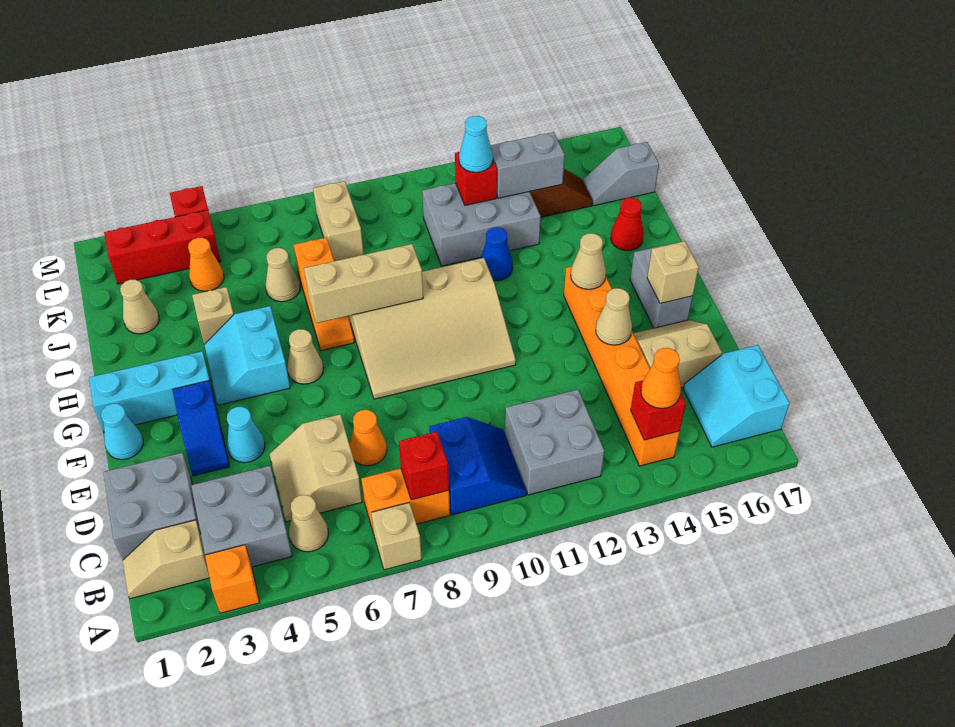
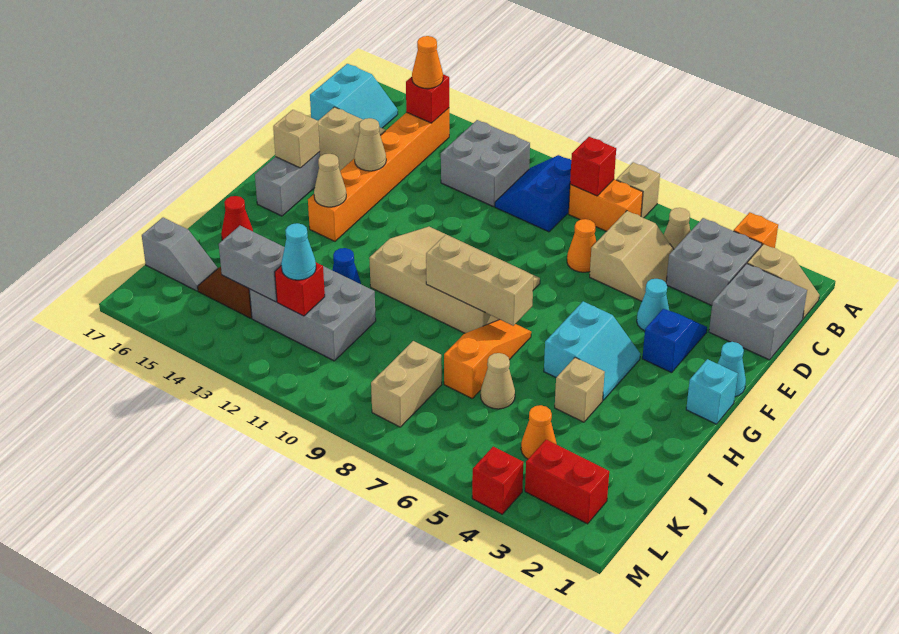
cyan brick G1:G3 level 1 -> cyan brick G1 level 1
tan cone G6 level 1 -> none
tan cone J2 level 1 -> none
red brick L2:L4 level 1 -> red brick L2:L3 level 1

